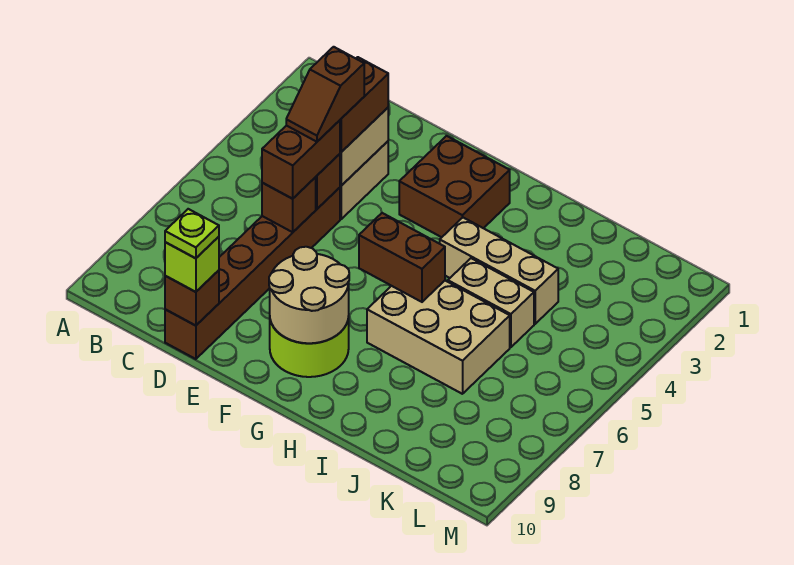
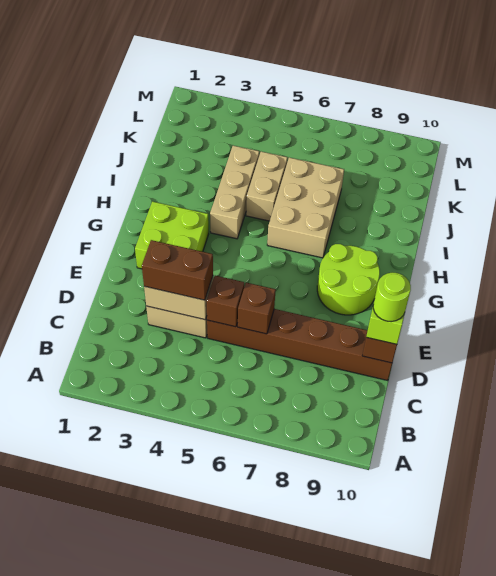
brown slope D4:D5 level 4 top 4 -> none
brown brick D5:D6 level 3 -> none
lime plate D10 level 4 -> lime round brick D10 level 4
brown brick F2:G3 level 1 -> lime brick F2:G3 level 1
tan round brick F8:G9 level 2 -> none
brown brick G6:H6 level 2 -> none

